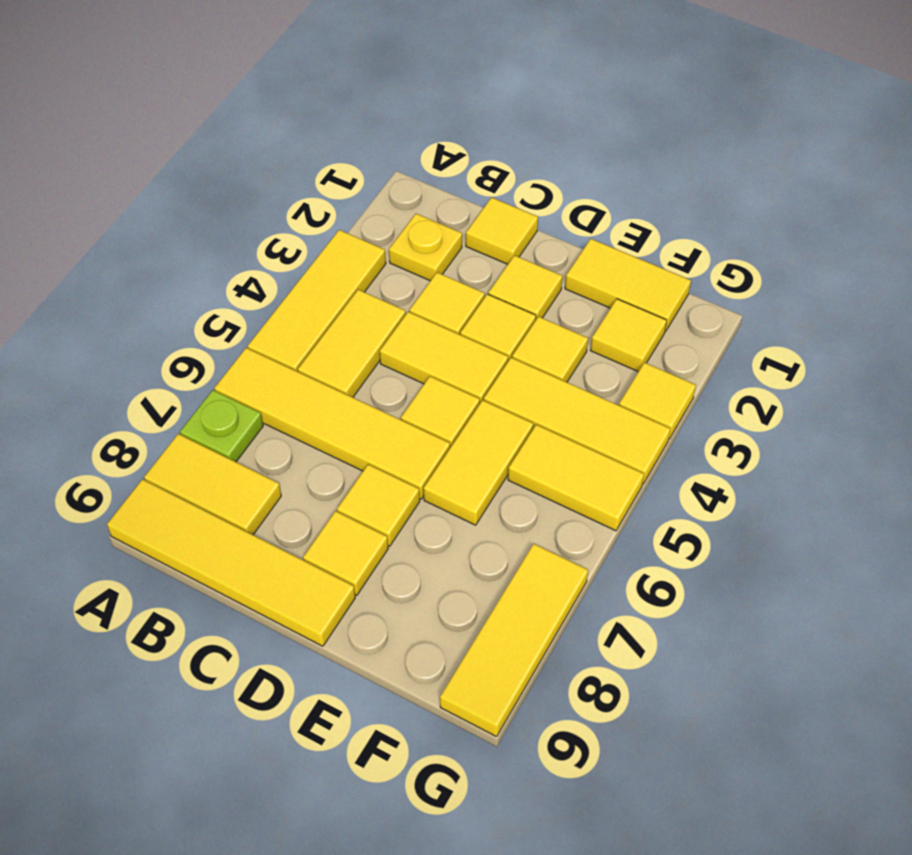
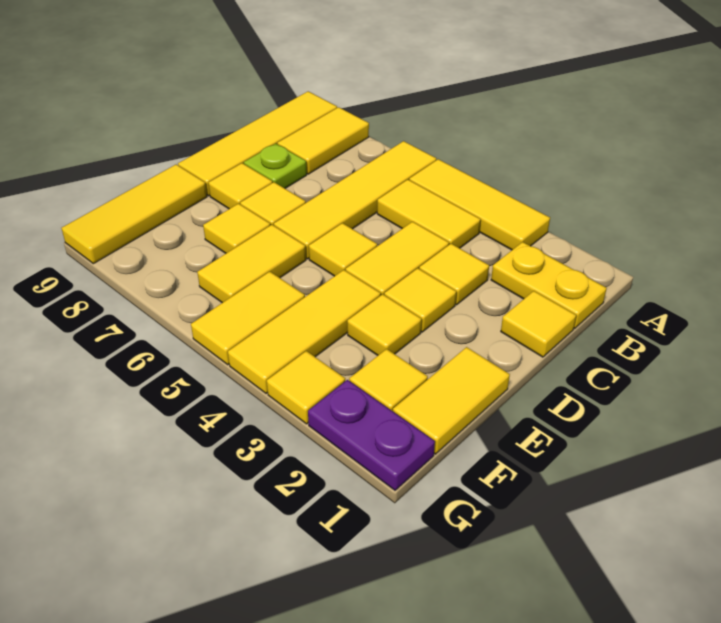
lime plate A7 level 1 -> lime plate C8 level 1
yellow plate B2 level 1 -> yellow plate B1:B2 level 1
yellow tile D2 level 1 -> yellow tile E7 level 1
yellow tile E5:E6 level 1 -> yellow tile E6:F6 level 1
none -> purple plate G1:G2 level 1
yellow tile G7:G9 level 1 -> yellow tile E9:G9 level 1

